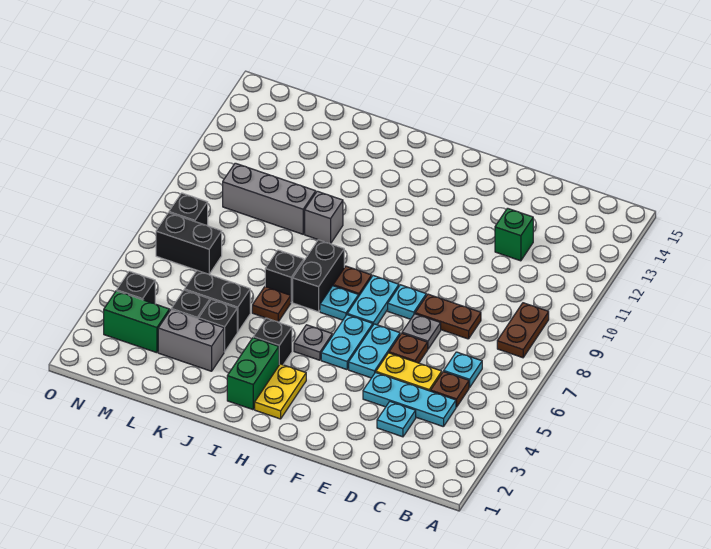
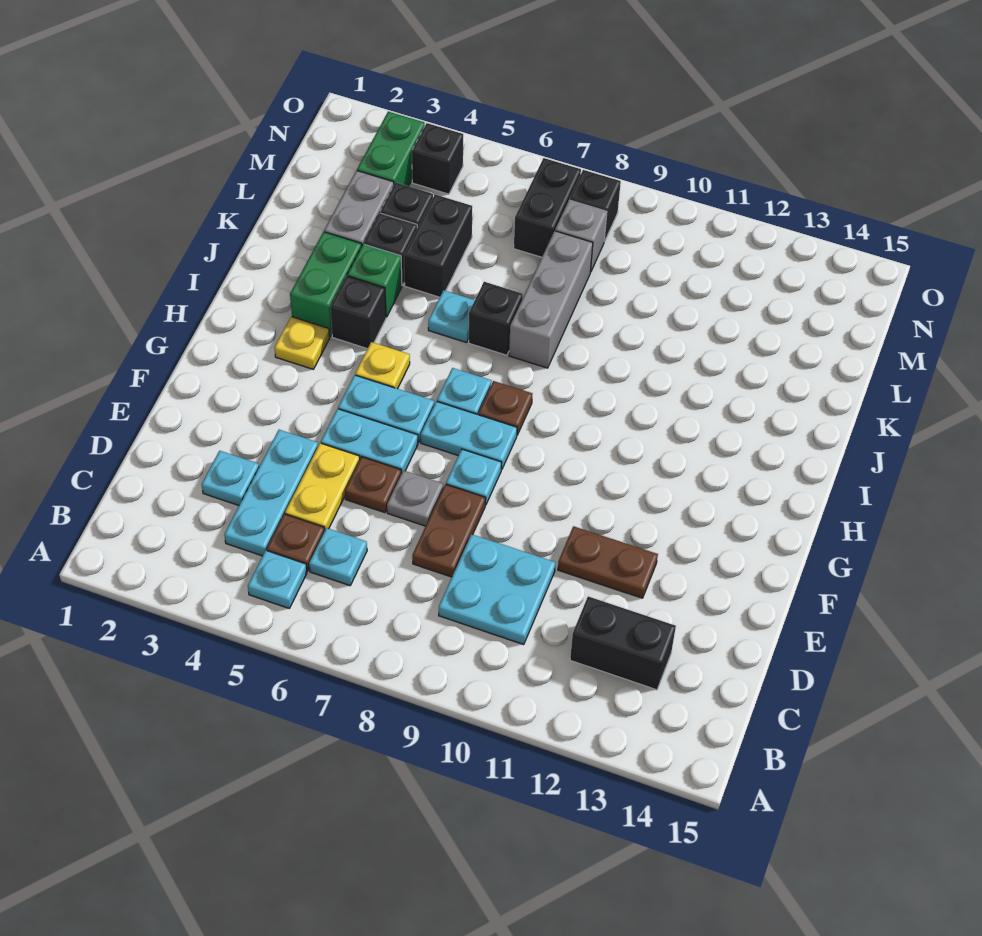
none -> cyan plate B5 level 1
brown plate B8:B9 level 1 -> brown plate E11:E12 level 1
none -> cyan plate C9:D10 level 1
green brick D12 level 1 -> green brick J4 level 1
yellow plate H2:H3 level 1 -> yellow plate H3 level 1
grey plate H5 level 1 -> yellow plate H5 level 1
green brick I2:I3 level 1 -> green brick I3:J3 level 1
black brick I7:I8 level 1 -> black brick C12:C13 level 1
brown plate J6 level 1 -> cyan plate J6 level 1
grey brick J10 level 1 -> grey brick M8 level 1
grey brick K10:M10 level 1 -> grey brick J8:L8 level 1

